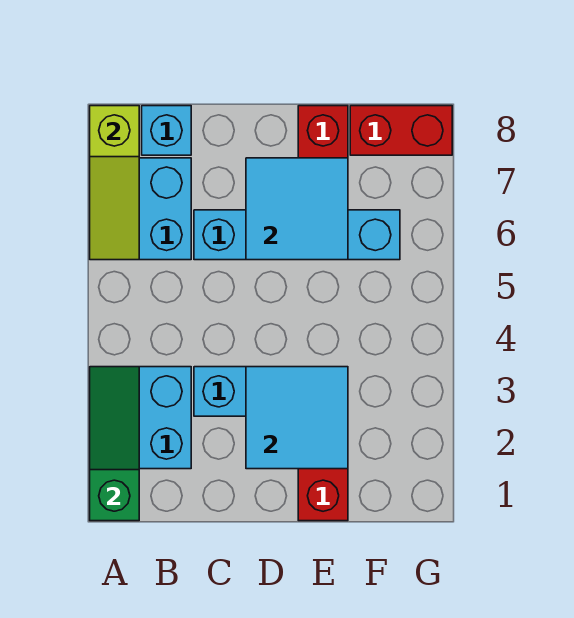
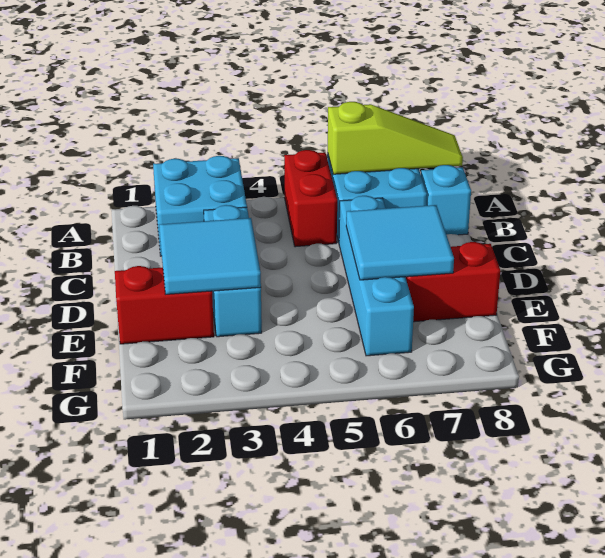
green slope A1:A3 level 2 top 1 -> none
lime slope A6:A8 level 2 top 8 -> lime slope A6:A8 level 2 top 6
red brick F8:G8 level 1 -> red brick A5:B5 level 1

